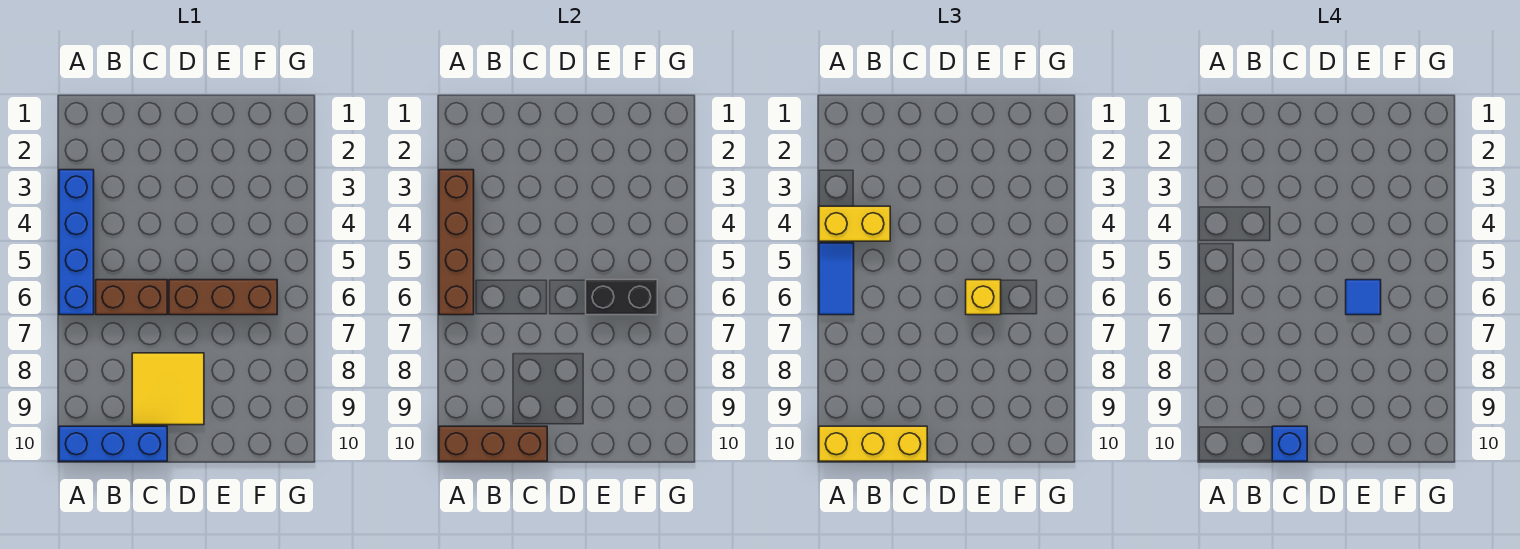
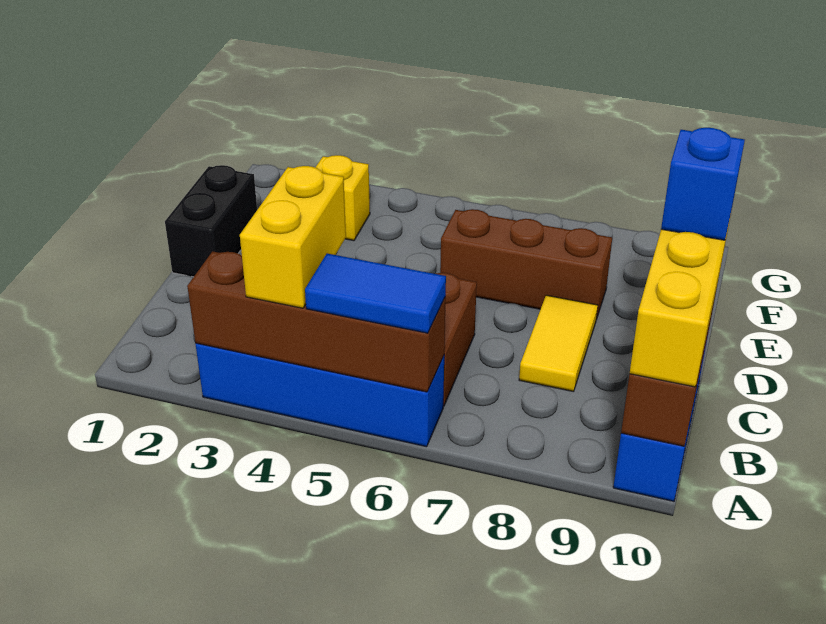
yellow tile C8:D9 level 1 -> yellow tile C8:D8 level 1
brown brick D6:F6 level 1 -> brown brick E6:E8 level 1
black brick E6:F6 level 2 -> black brick D1:E1 level 1
yellow brick E6 level 3 -> yellow brick F3 level 1
blue tile E6 level 4 -> none

